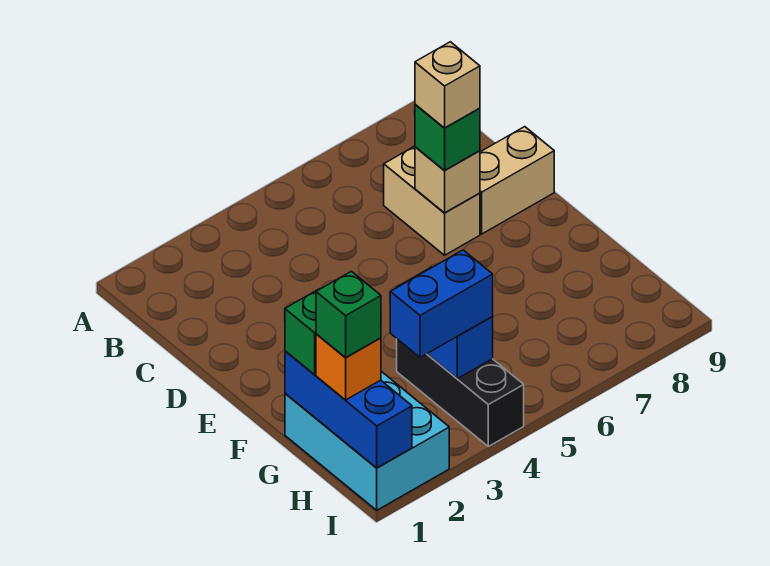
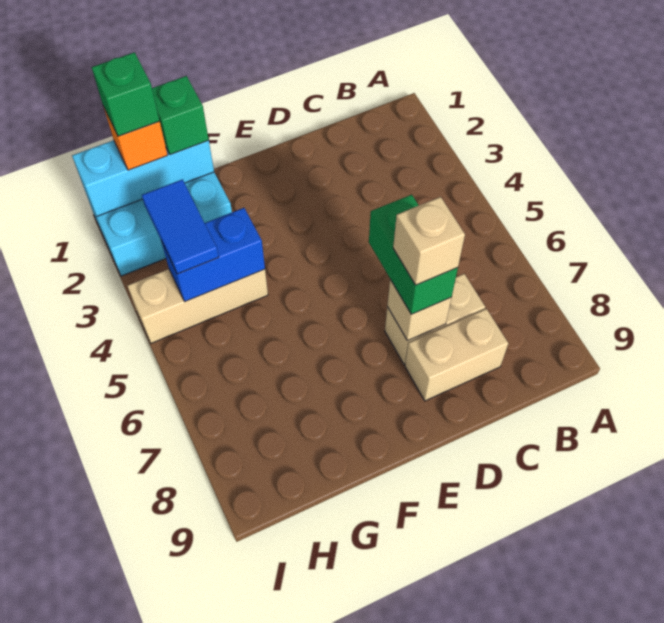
green brick D7 level 3 -> green brick D6:D7 level 3
tan brick D8:D9 level 1 -> tan brick C8:D8 level 1
blue brick G1:I1 level 2 -> cyan brick G1:I1 level 2
black brick G4:I4 level 1 -> tan brick G4:I4 level 1
blue brick H3:H4 level 3 -> blue tile H3:H4 level 3

